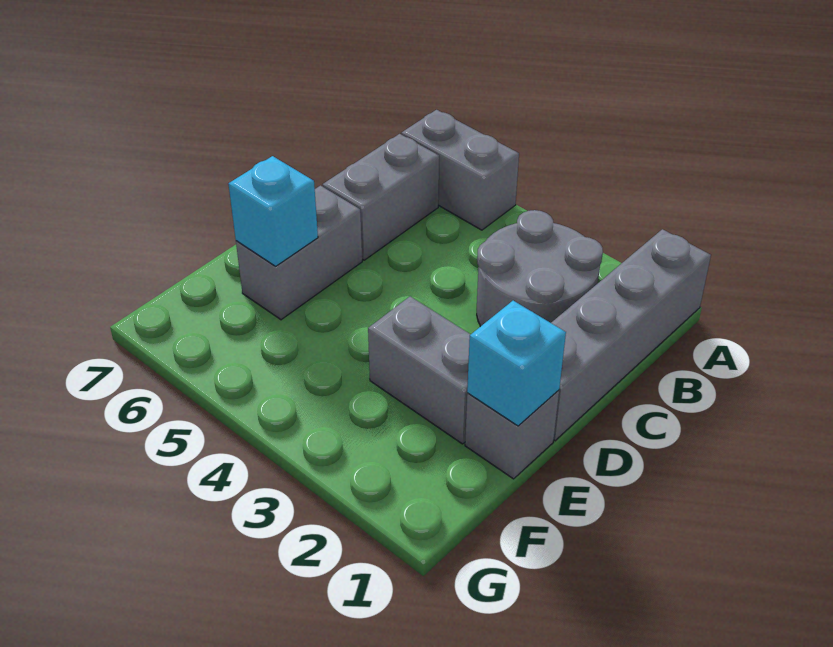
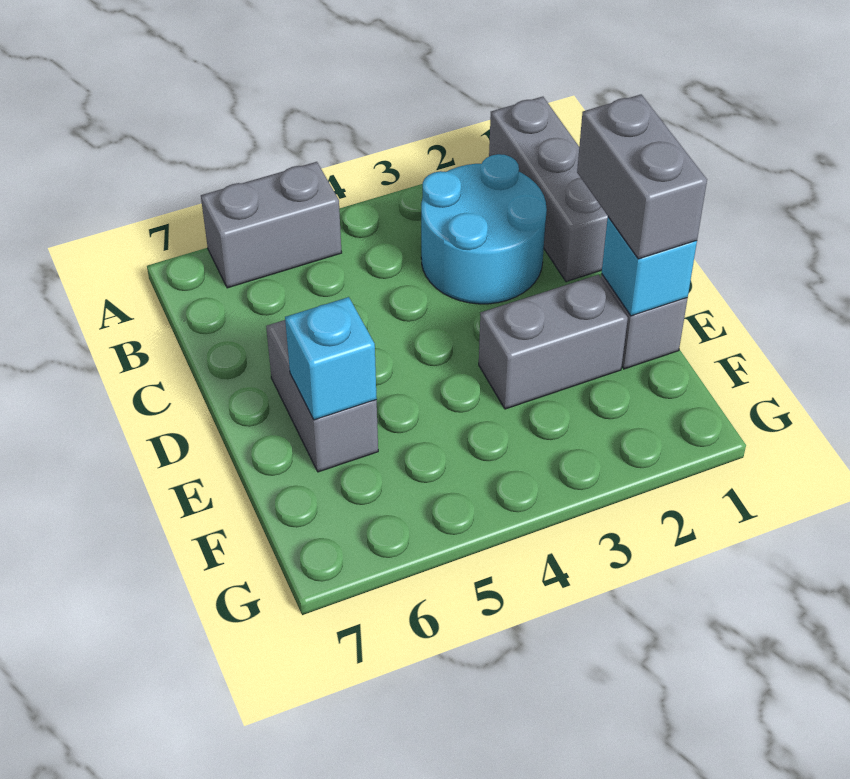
grey brick A1:D1 level 1 -> grey brick A1:C1 level 1
grey round brick B2:C3 level 1 -> cyan round brick B2:C3 level 1
grey brick B6:C6 level 1 -> grey brick D1:E1 level 3

